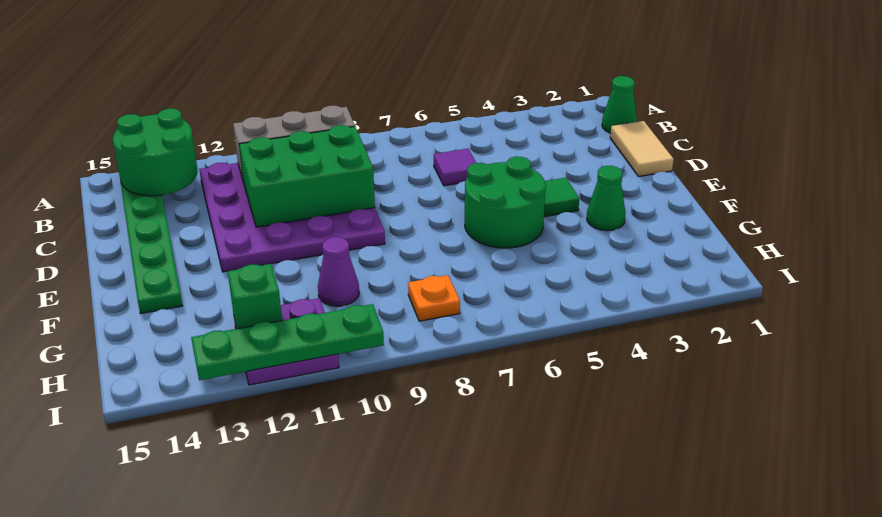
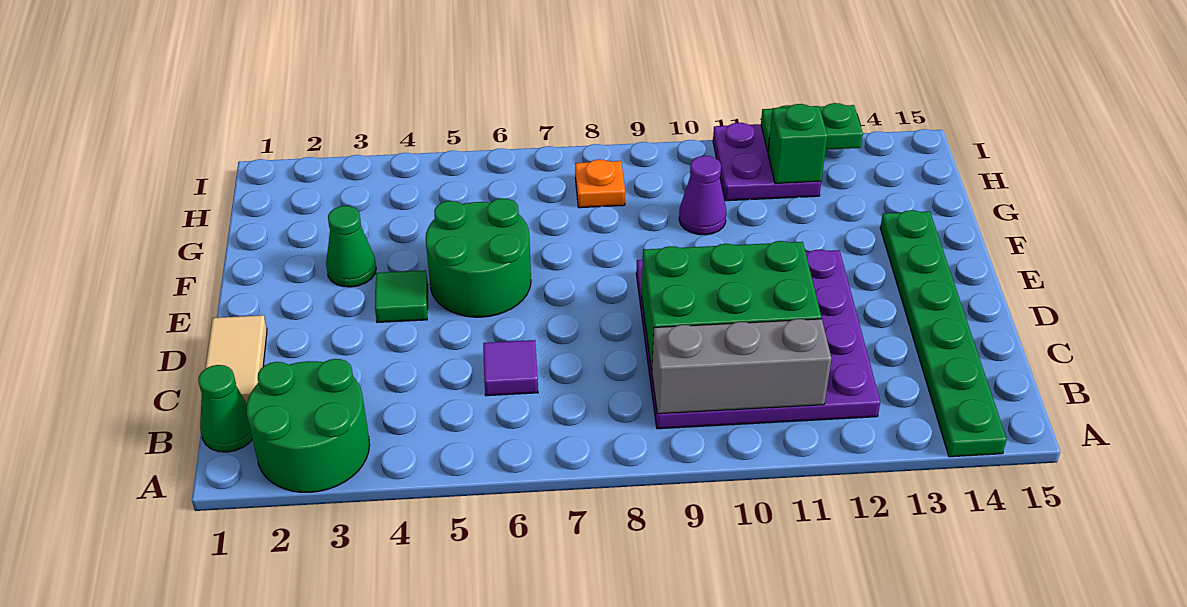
green round brick A13:B14 level 2 -> green round brick A2:B3 level 1
green plate I10:I13 level 2 -> green plate I12:I13 level 2

